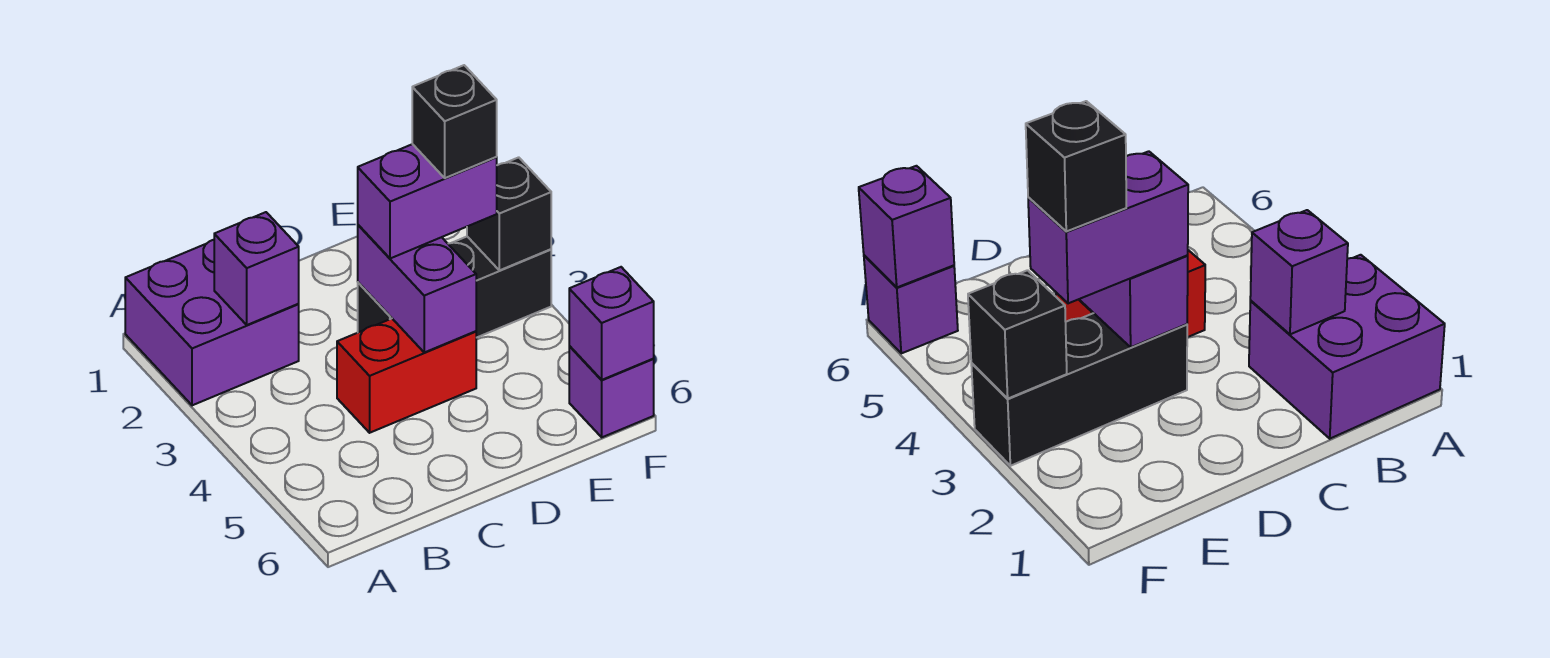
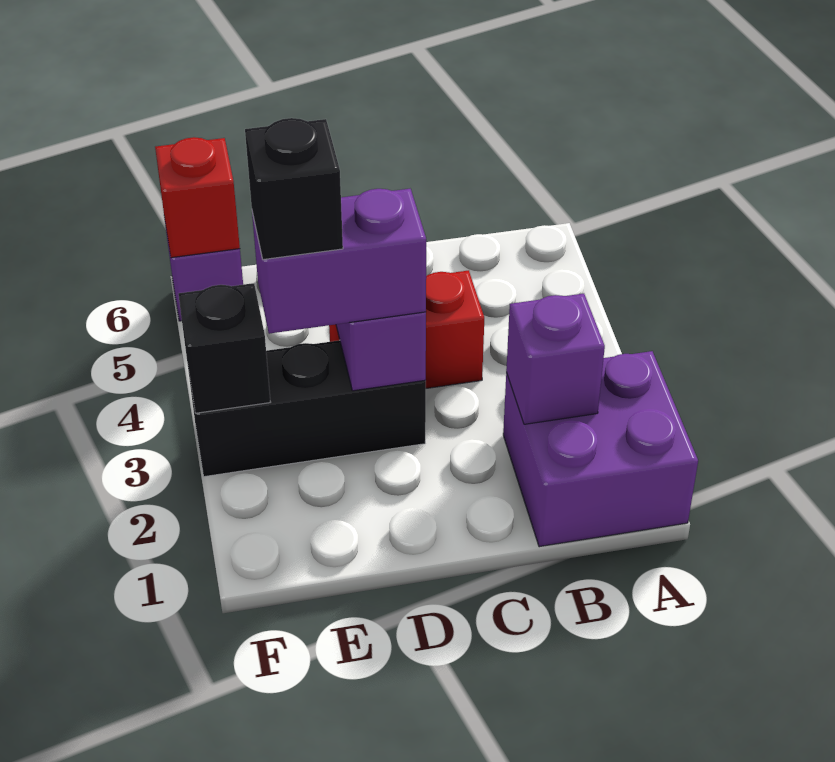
purple brick F6 level 2 -> red brick F6 level 2

